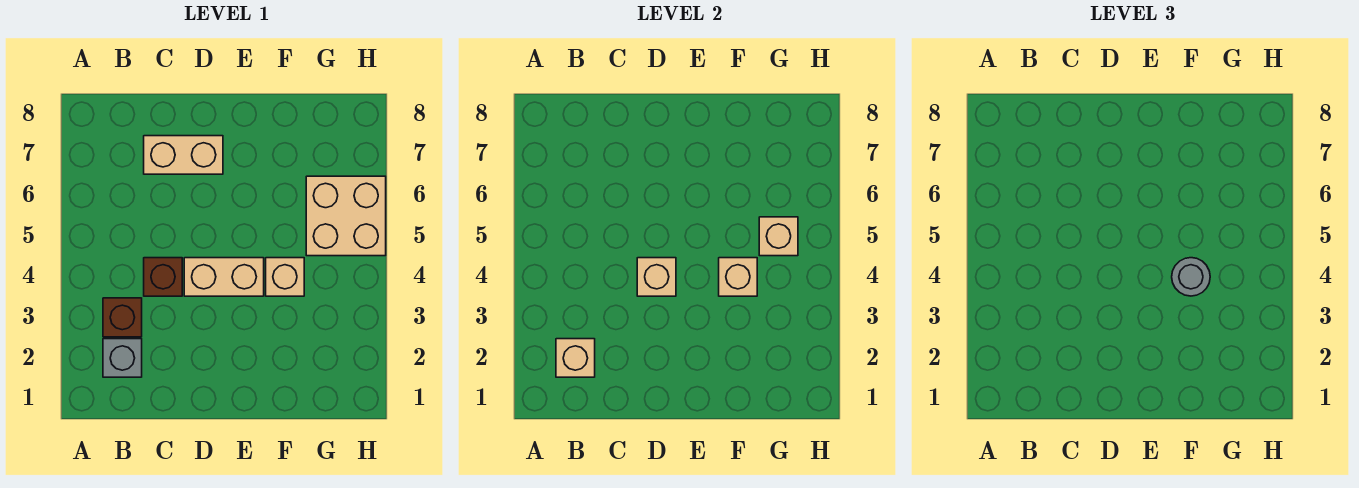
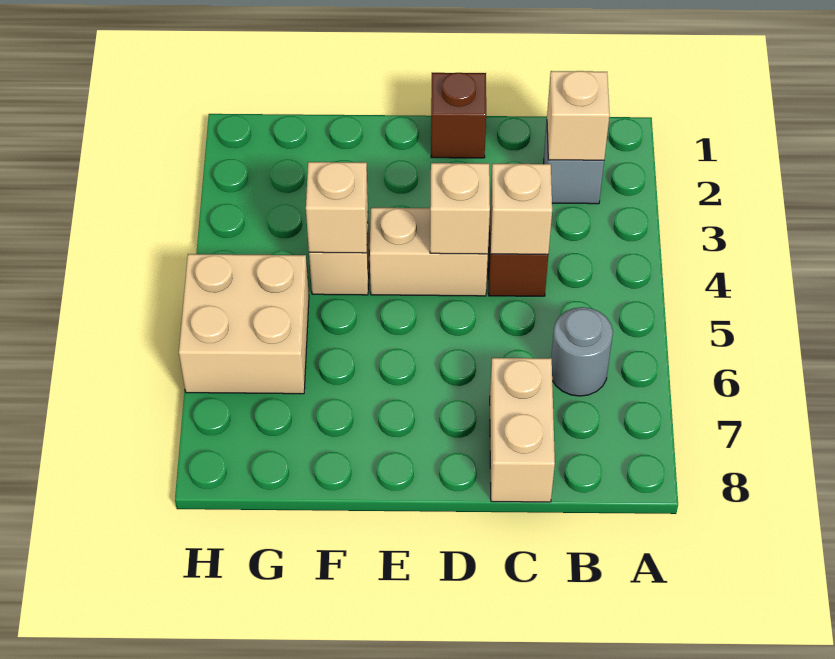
brown brick B3 level 1 -> brown brick D1 level 1
tan brick C7:D7 level 1 -> tan brick C7:C8 level 1
grey round brick F4 level 3 -> grey round brick B6 level 1
tan brick G5 level 2 -> tan brick C4 level 2

